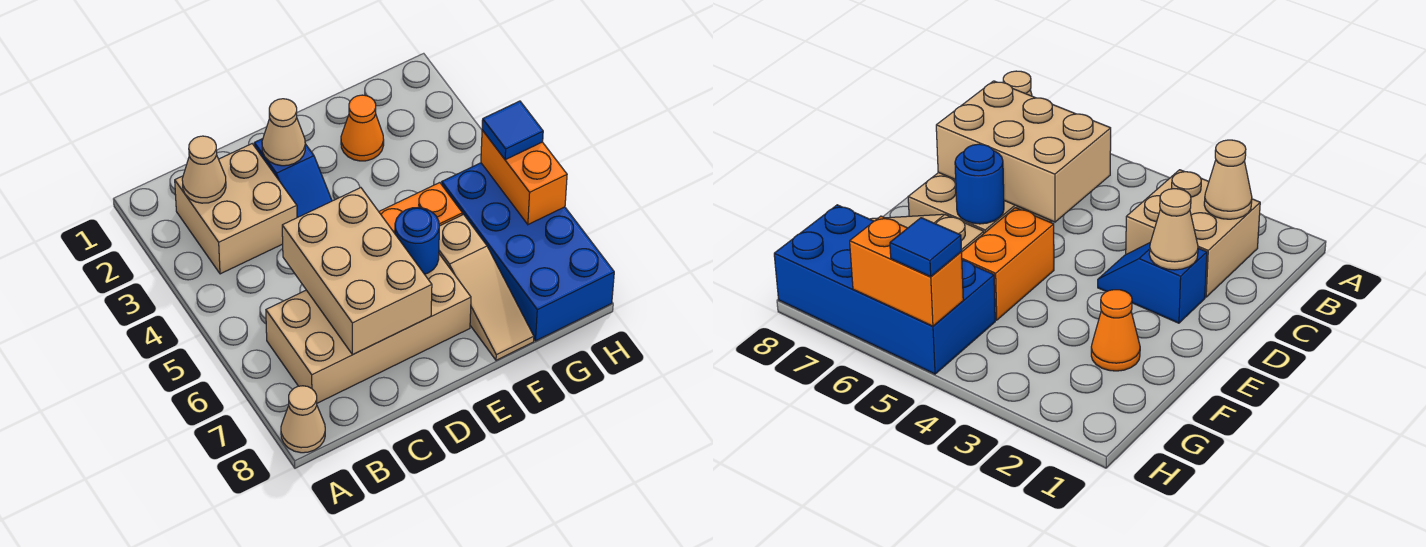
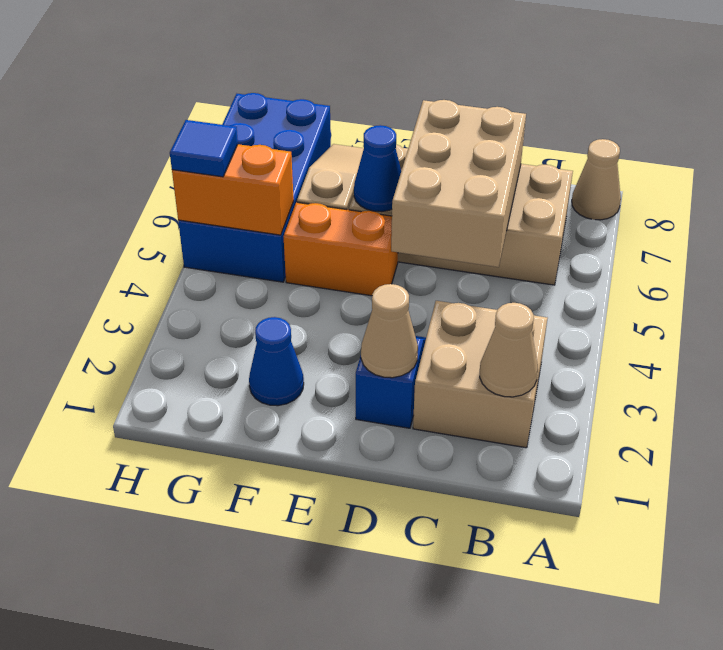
blue round brick E6 level 2 -> blue cone E6 level 2
orange cone F2 level 1 -> blue cone F2 level 1
orange brick H5:H6 level 2 -> orange brick G5:H5 level 2

